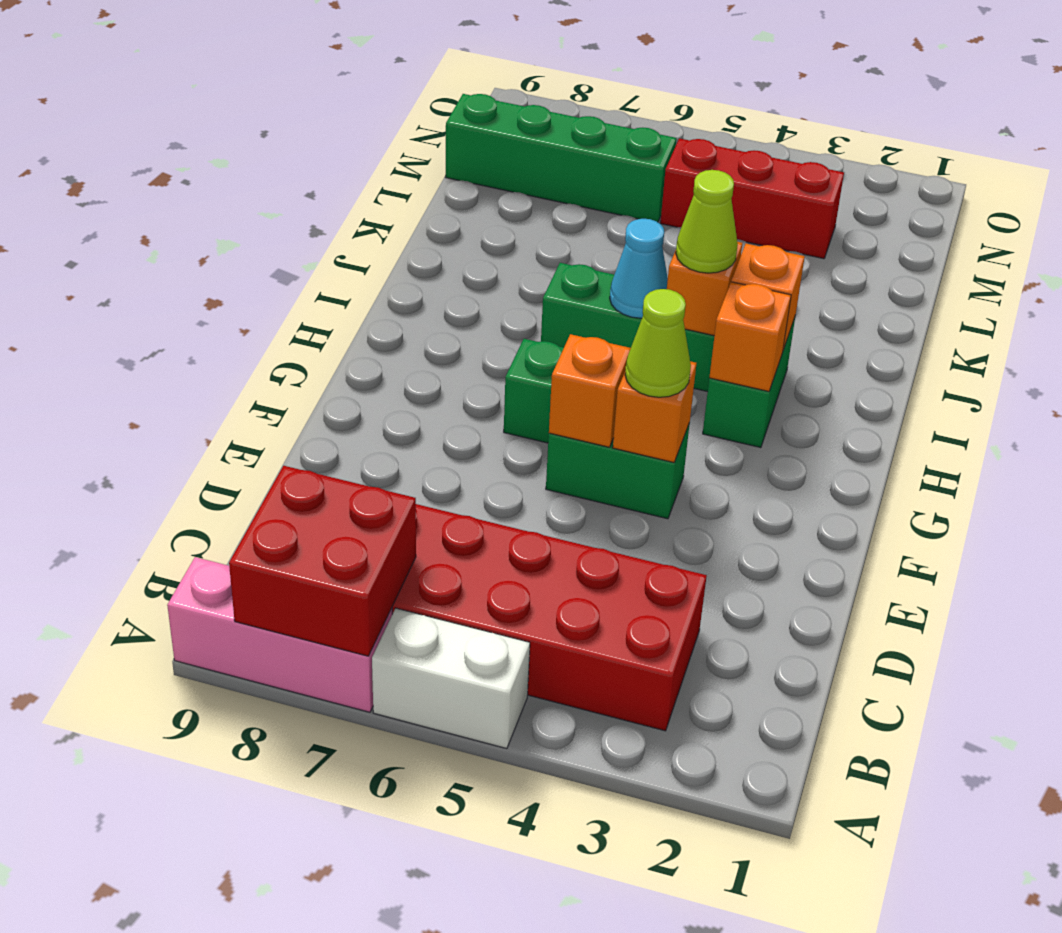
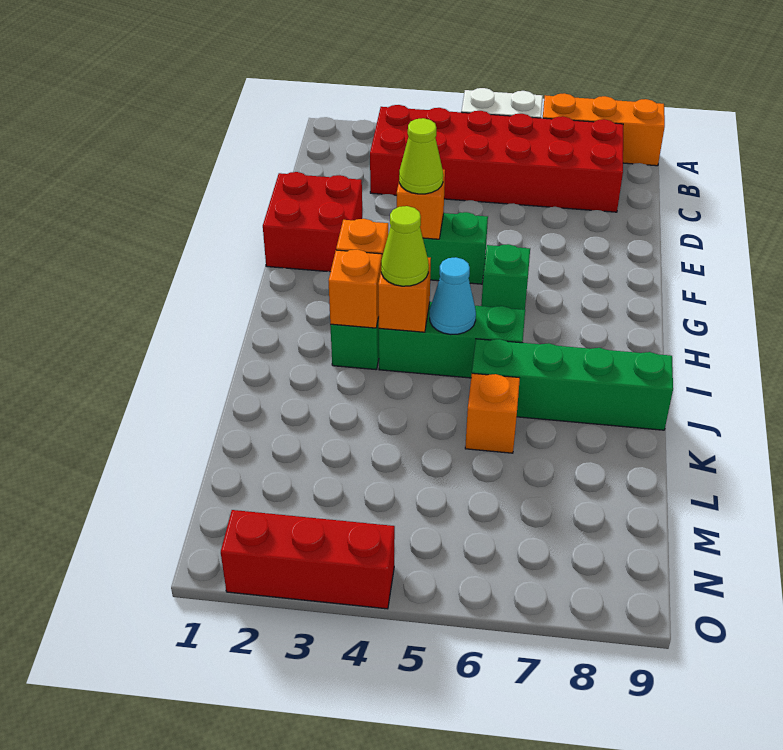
pink brick A7:A9 level 1 -> orange brick A7:A9 level 1
red brick A7:B8 level 2 -> red brick E1:F2 level 1
orange brick F5 level 2 -> orange brick K6 level 1
red brick M3:M5 level 1 -> red brick O2:O4 level 1
green brick M6:M9 level 1 -> green brick J6:J9 level 1

